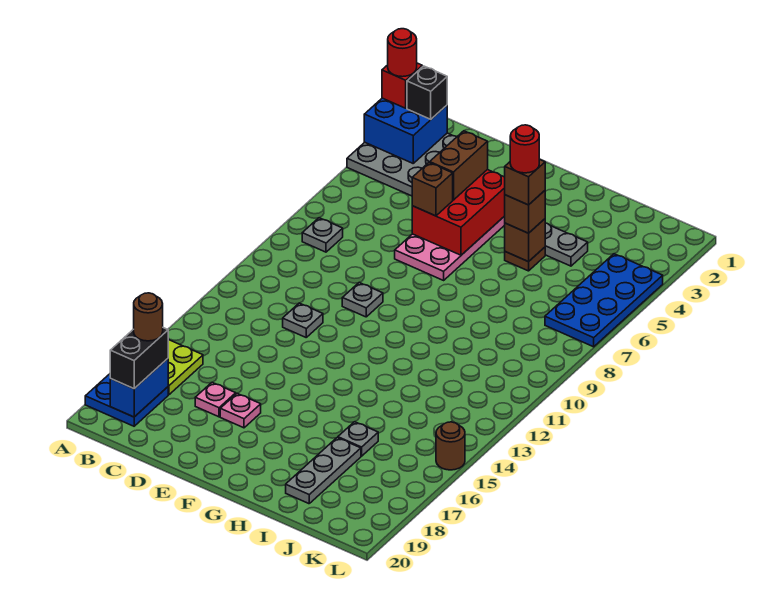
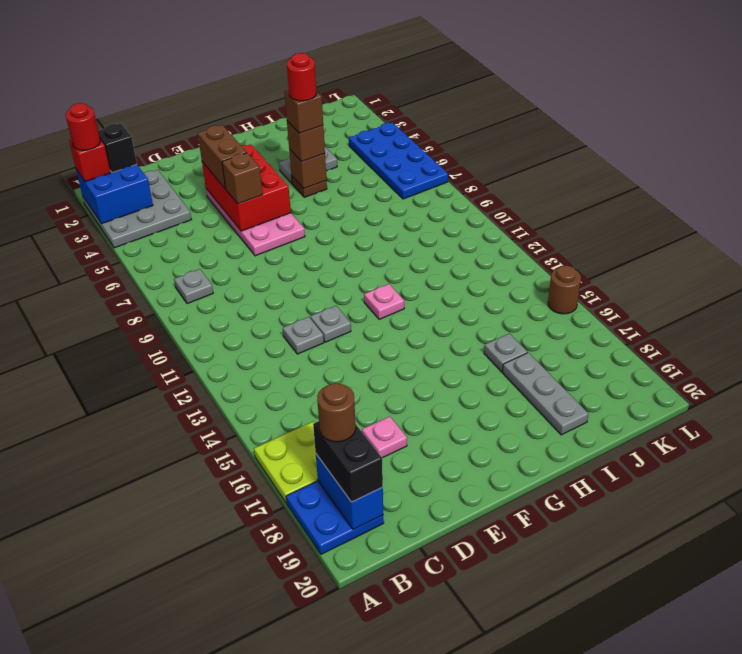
grey plate E10 level 1 -> grey plate E12 level 1
pink plate E17 level 1 -> pink plate G12 level 1

